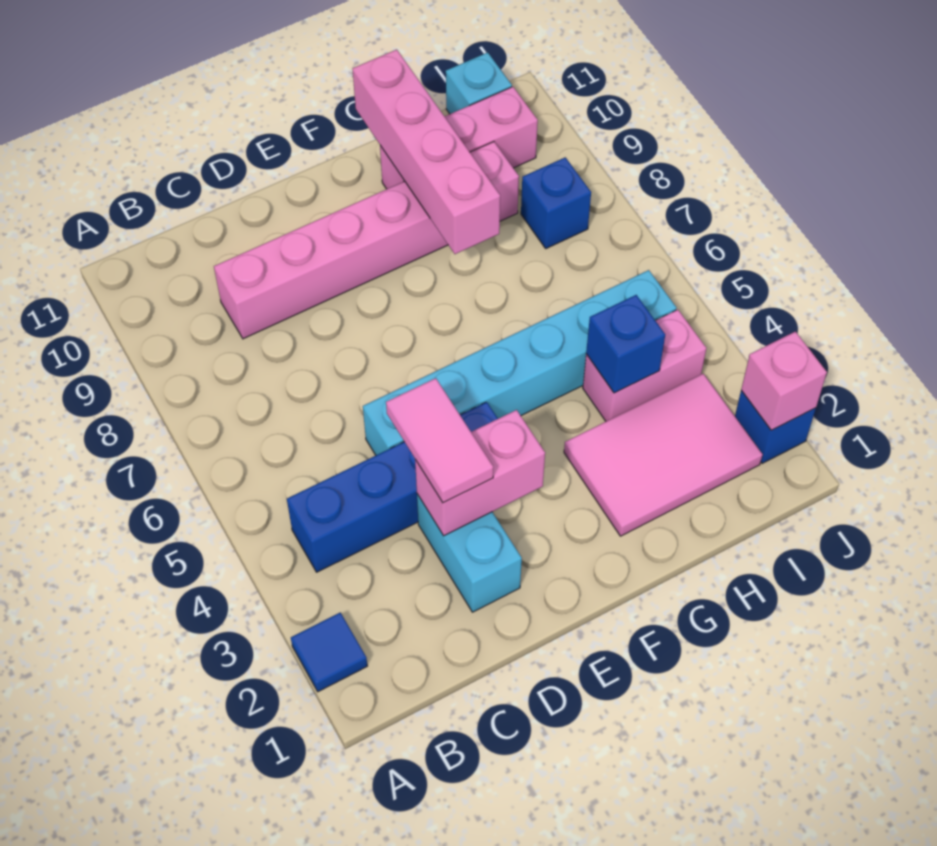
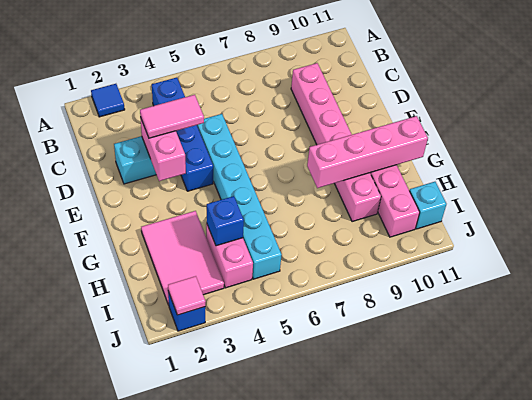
blue brick I8 level 1 -> none
pink brick J2 level 2 -> pink tile J2 level 2

